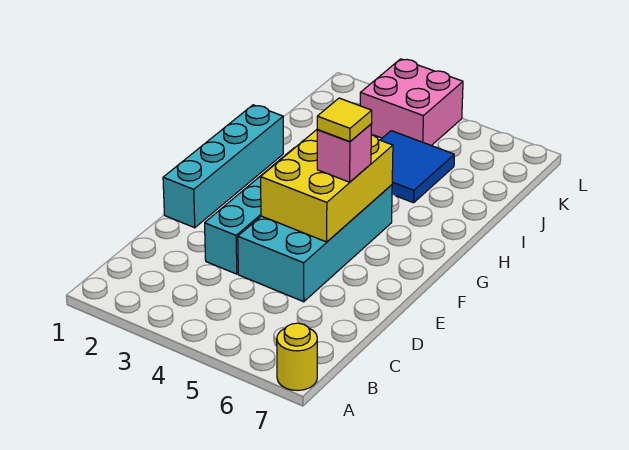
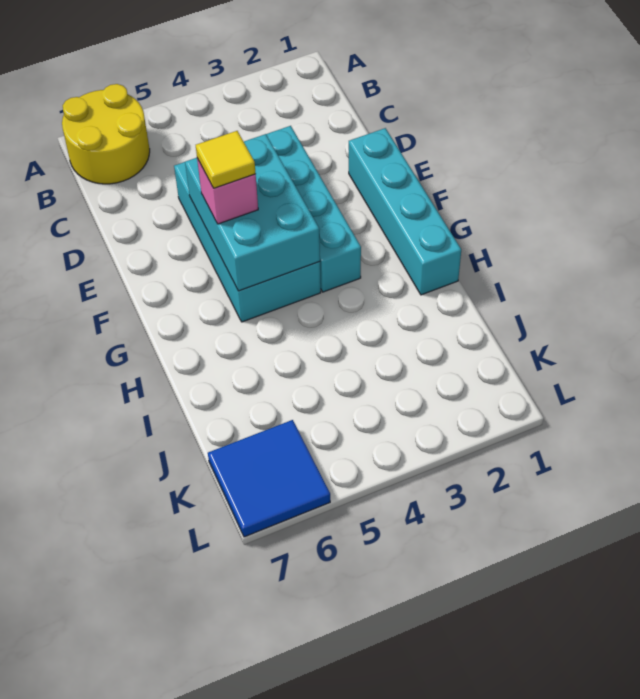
yellow round brick A7 level 1 -> yellow round brick A6:B7 level 1
yellow brick E4:G5 level 2 -> cyan brick E4:G5 level 2
blue tile I4:J5 level 1 -> blue tile K6:L7 level 1
pink brick K3:L4 level 1 -> none

